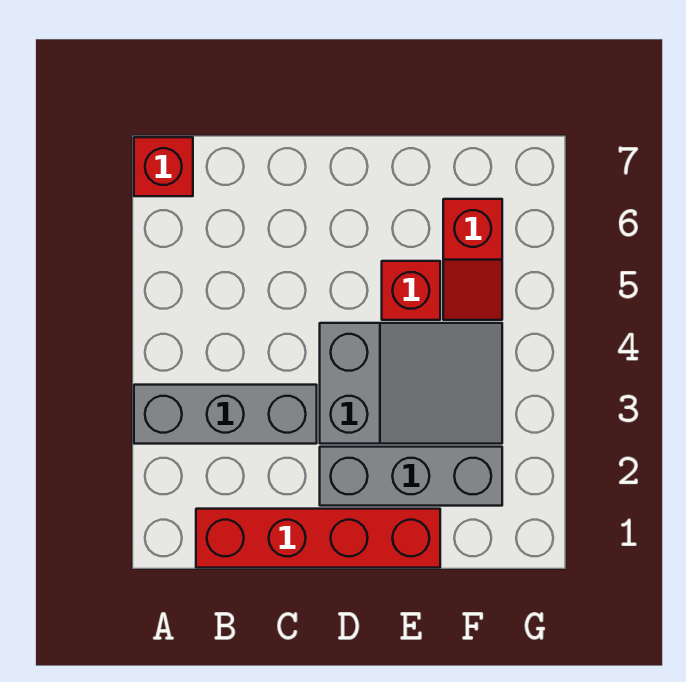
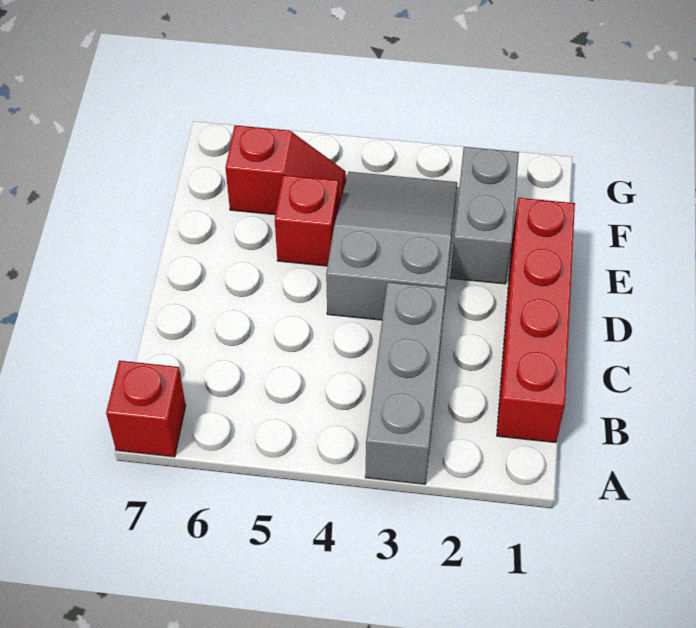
grey brick D2:F2 level 1 -> grey brick E2:F2 level 1

